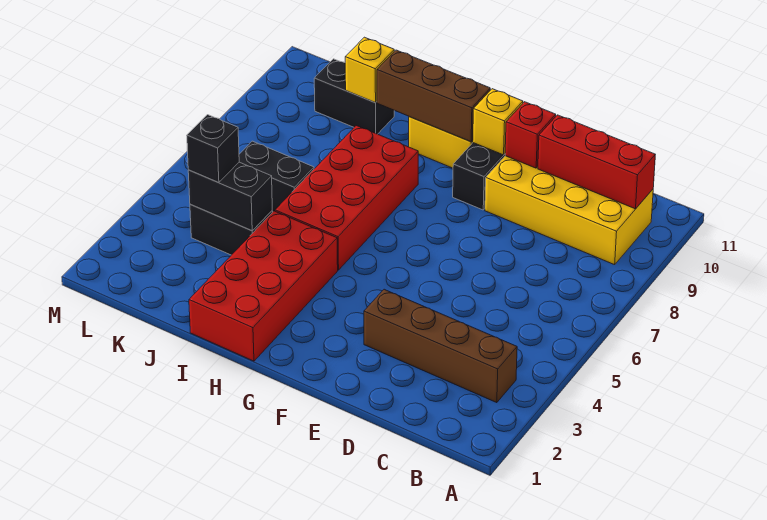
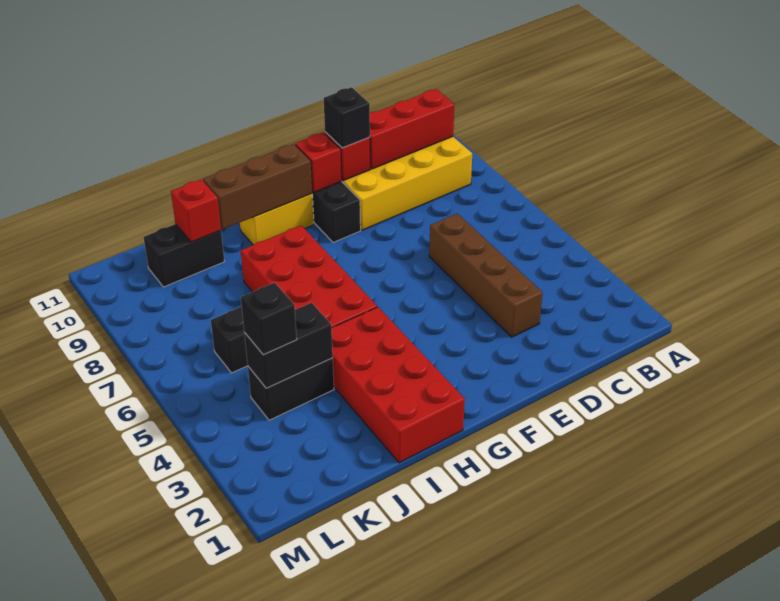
brown brick B3:E3 level 1 -> brown brick D3:D6 level 1
none -> black brick E10 level 3
yellow brick F10 level 2 -> red brick F10 level 2
yellow brick J10 level 2 -> red brick J10 level 2

